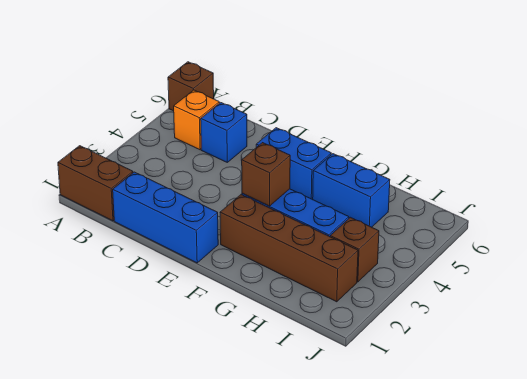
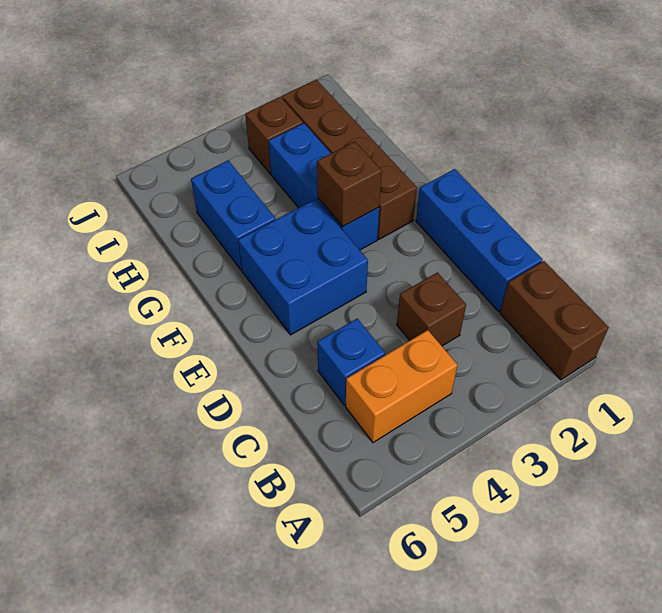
brown brick A6 level 1 -> brown brick C3 level 1
orange brick B5 level 1 -> orange brick B4:B5 level 1
blue brick E5:F5 level 1 -> blue brick E4:F5 level 1

